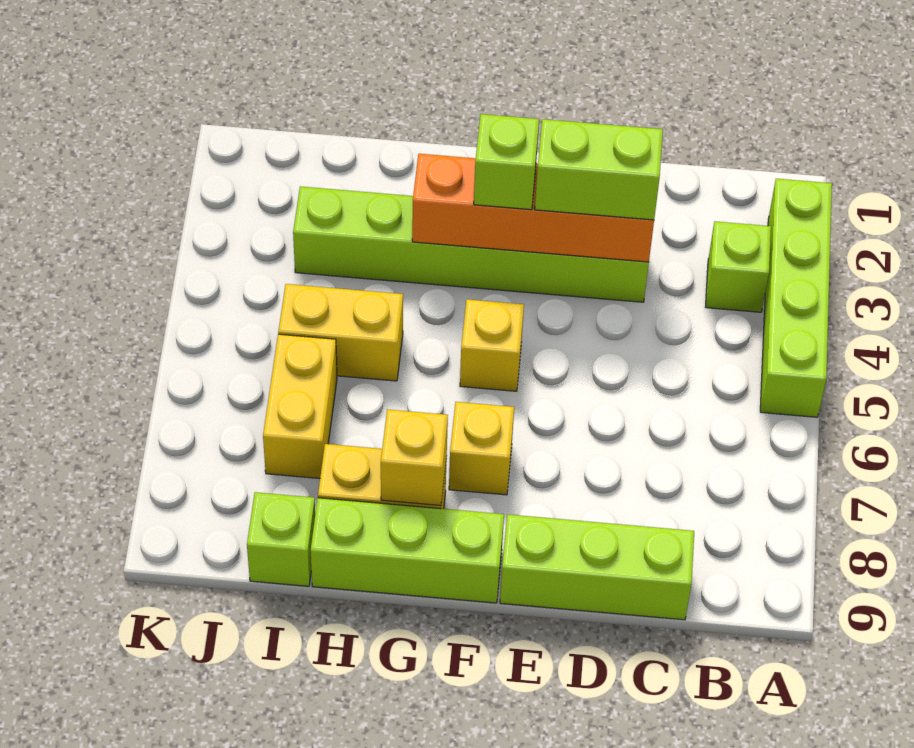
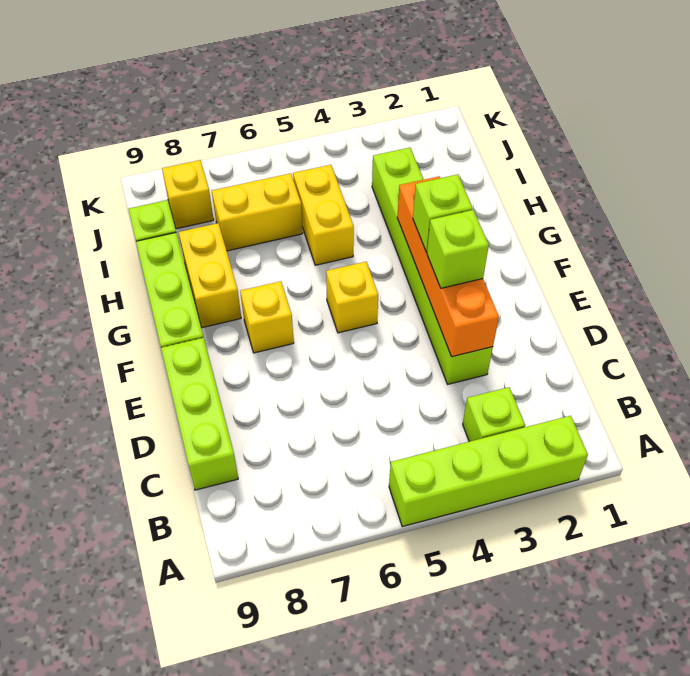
lime brick D3:E3 level 3 -> lime brick E3 level 3
yellow brick G8 level 2 -> yellow brick J8 level 1

